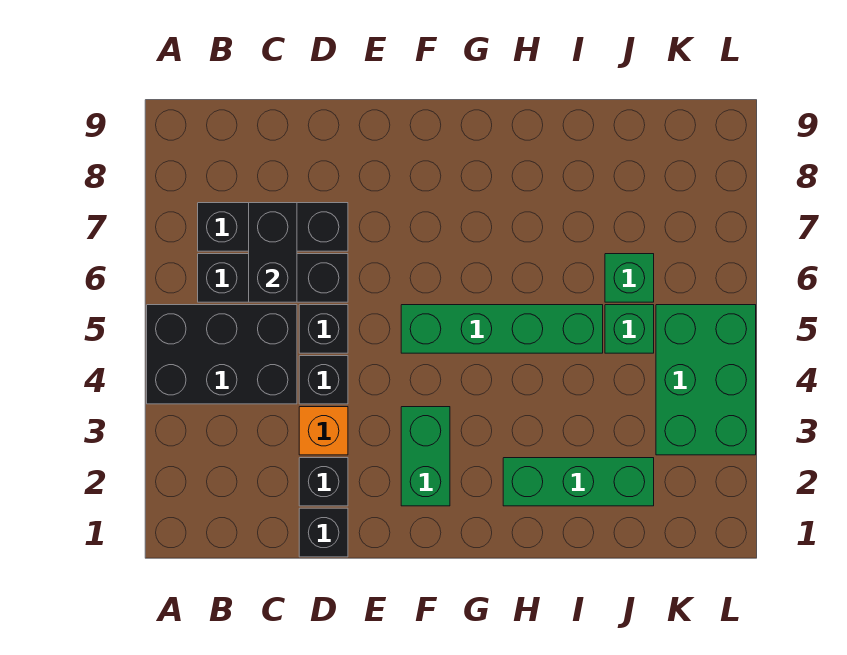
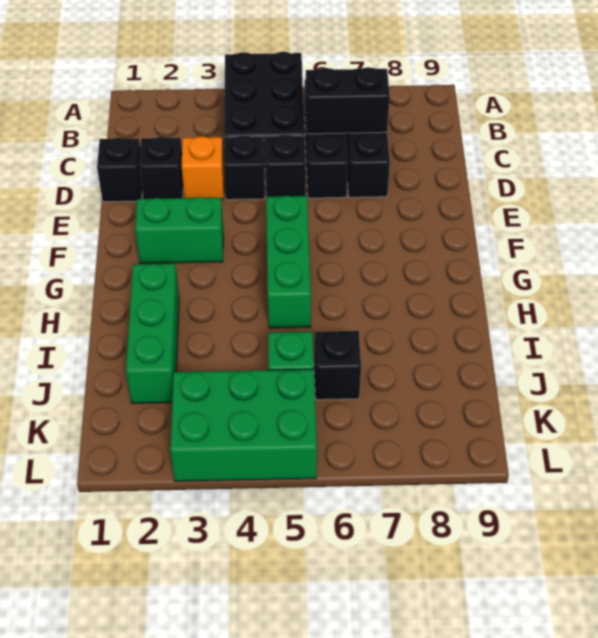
green brick F5:I5 level 1 -> green brick F5:H5 level 1
green brick J6 level 1 -> black brick J6 level 1

